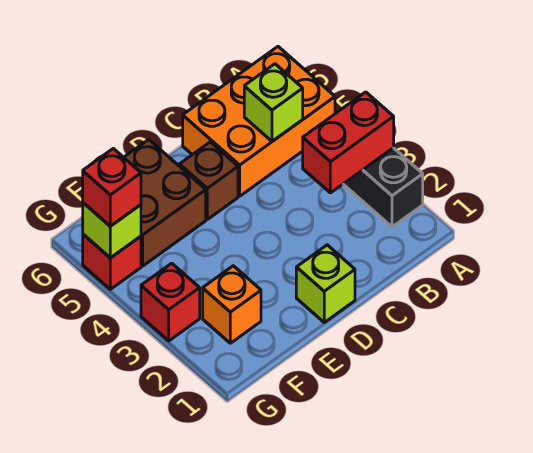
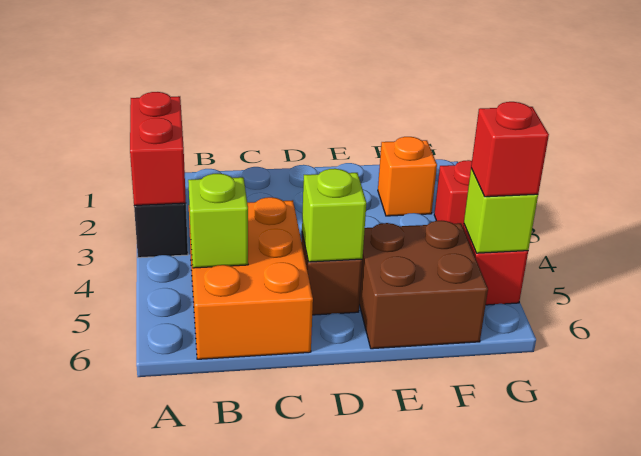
red brick A3:B3 level 2 -> red brick A2:A3 level 2
orange brick A5:C6 level 1 -> orange brick B4:C6 level 1
lime brick D1 level 1 -> lime brick D5 level 2

